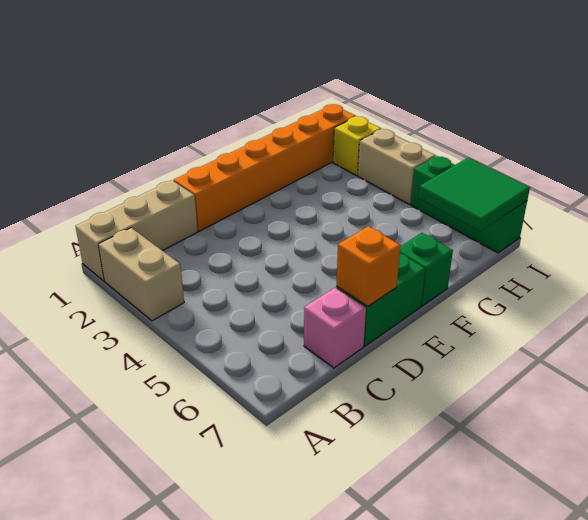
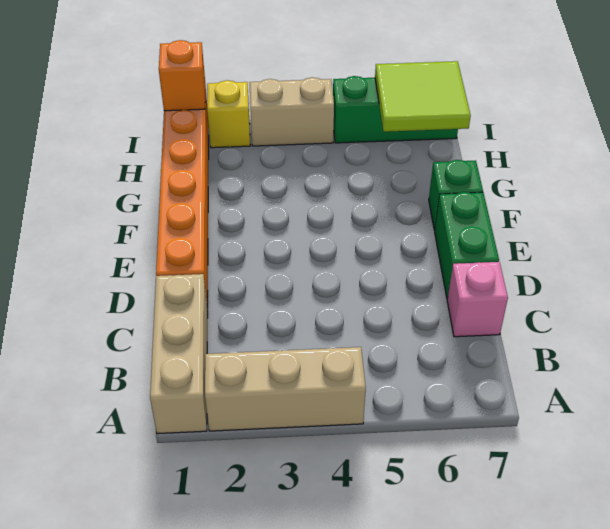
tan brick A2:A3 level 1 -> tan brick A2:A4 level 1
orange brick D7 level 2 -> orange brick I1 level 2
green tile H6:I7 level 2 -> lime tile H6:I7 level 2

